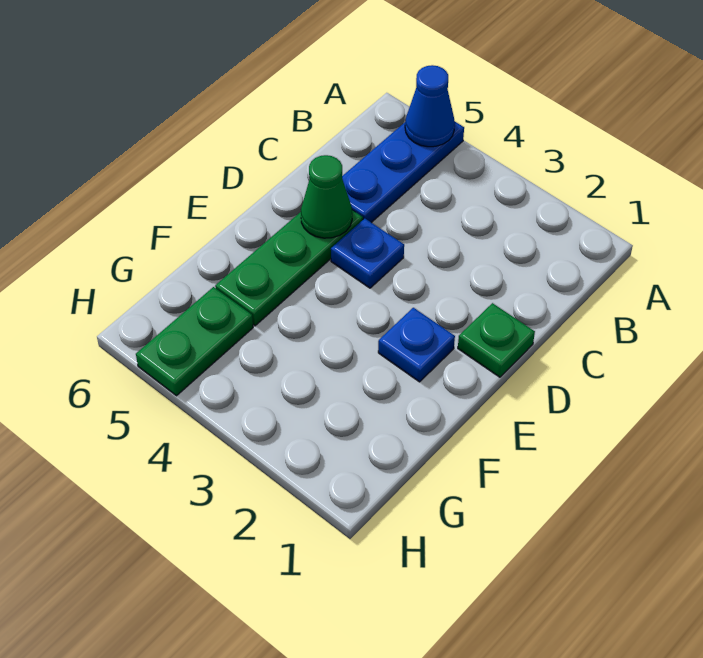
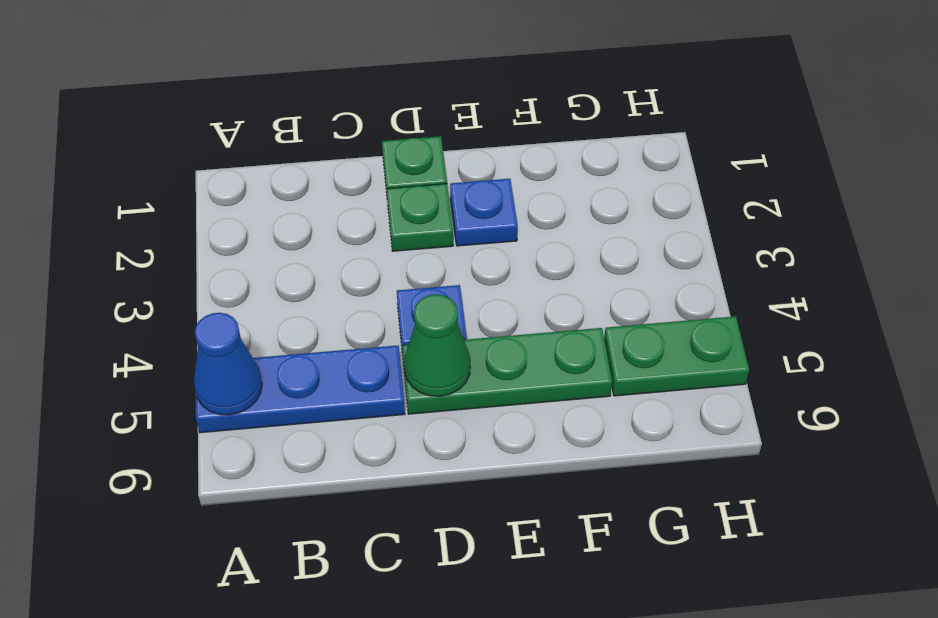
none -> green plate D2 level 1

